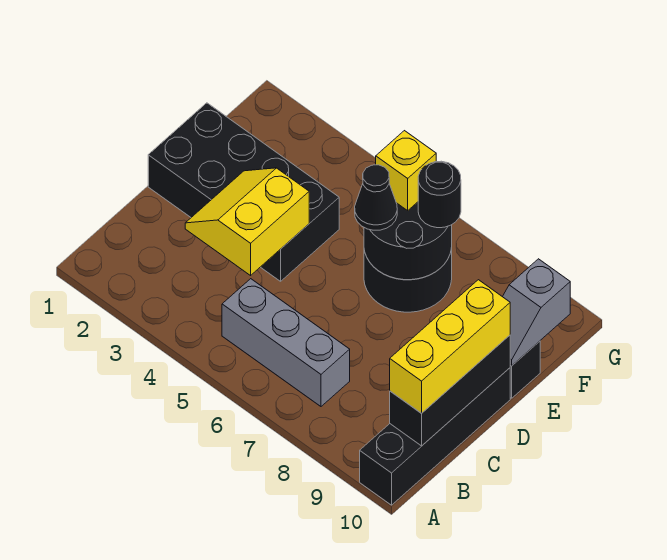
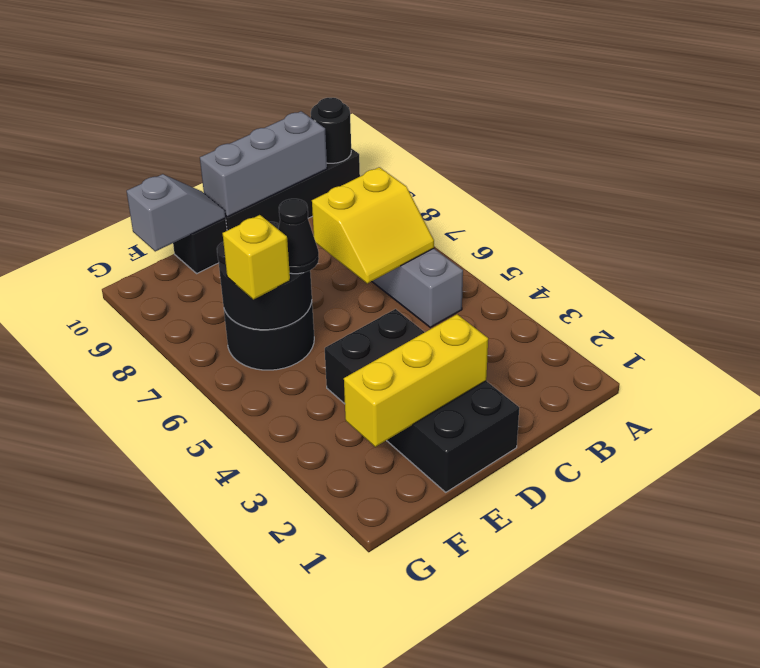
black brick B10:D10 level 2 -> grey brick B10:D10 level 2
yellow brick B10:D10 level 3 -> yellow brick D2:F2 level 2
yellow slope C3:D4 level 2 top 4 -> yellow slope B6:C7 level 2 top 7
black round brick F7 level 3 -> black round brick A10 level 2

